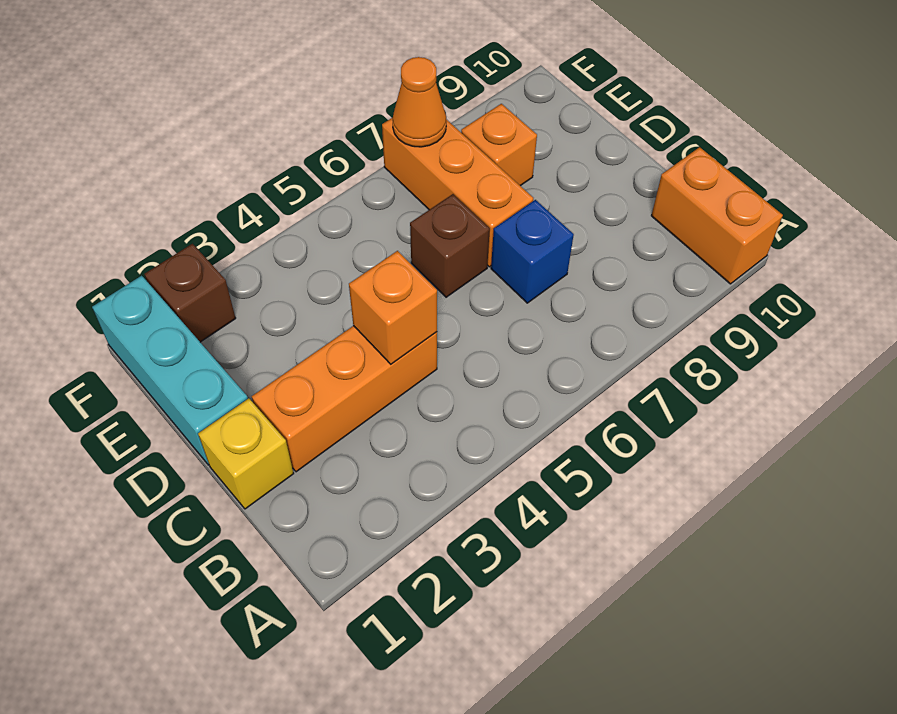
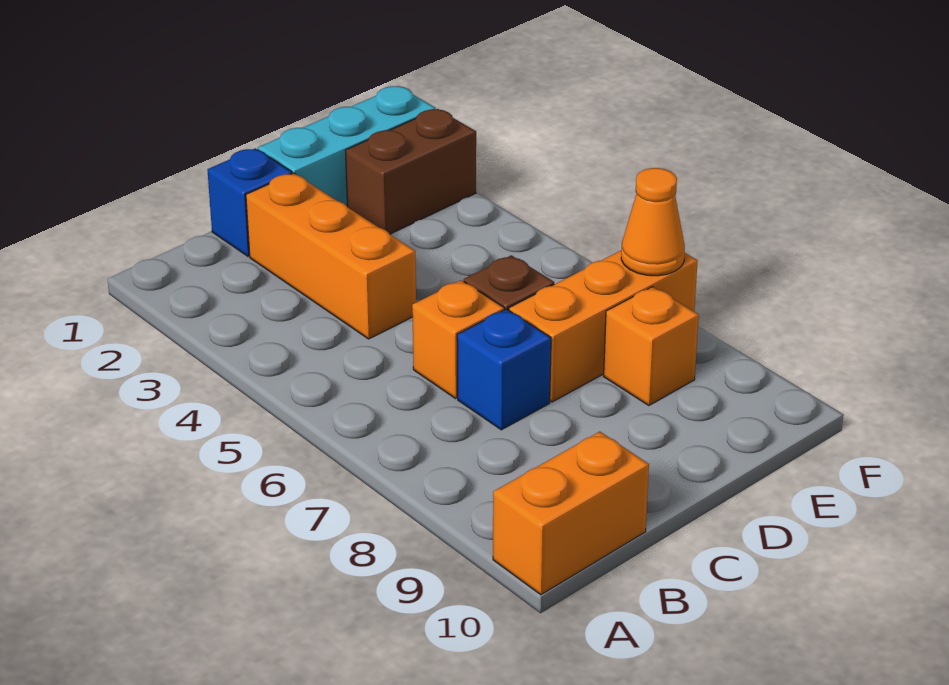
yellow brick C1 level 1 -> blue brick C1 level 1
orange brick C4 level 2 -> orange brick C6 level 1
brown brick F2 level 1 -> brown brick E2:F2 level 1

